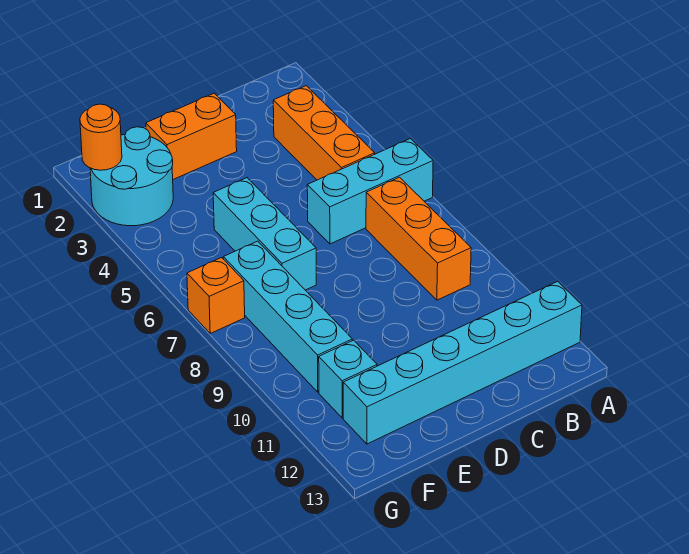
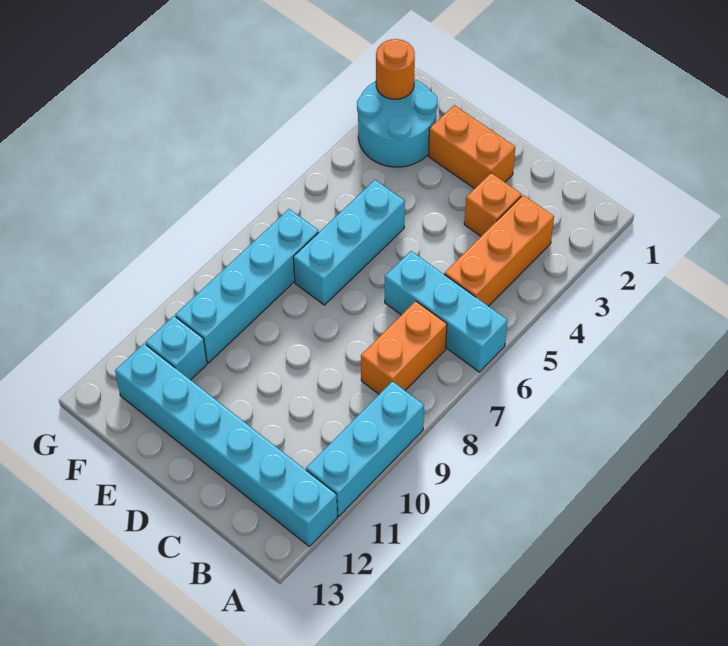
none -> cyan brick A9:A11 level 1
orange brick B7:B9 level 1 -> orange brick B7:B8 level 1
orange brick G7 level 1 -> orange brick C3 level 1

